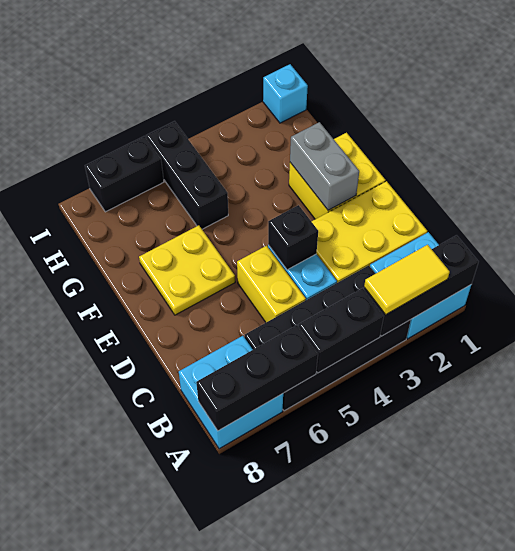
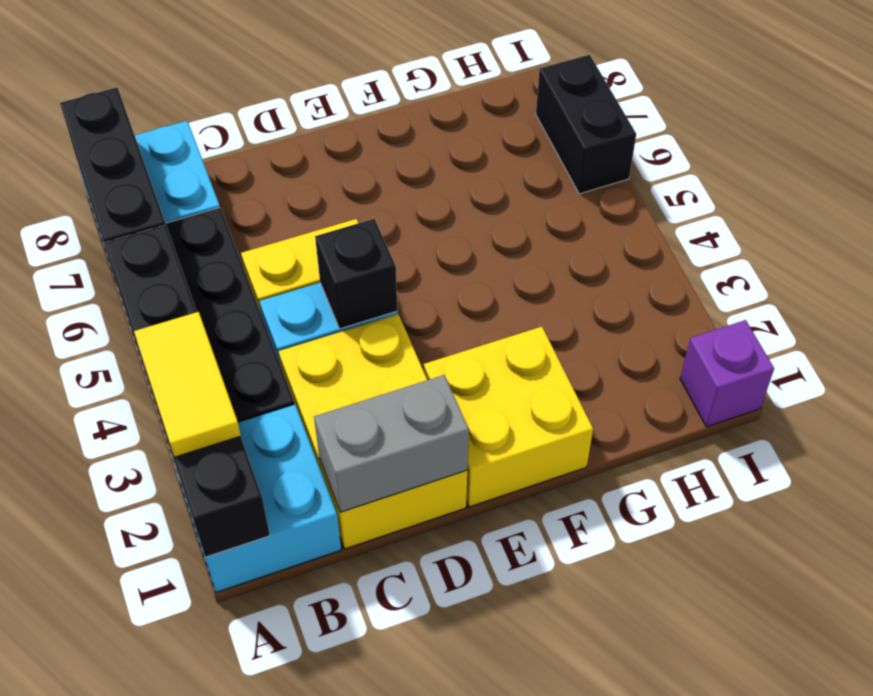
grey brick E2:F2 level 2 -> grey brick C1:D1 level 2
yellow plate E6:F7 level 1 -> none
black brick G5:I5 level 1 -> none
cyan brick I1 level 1 -> purple brick I1 level 1

